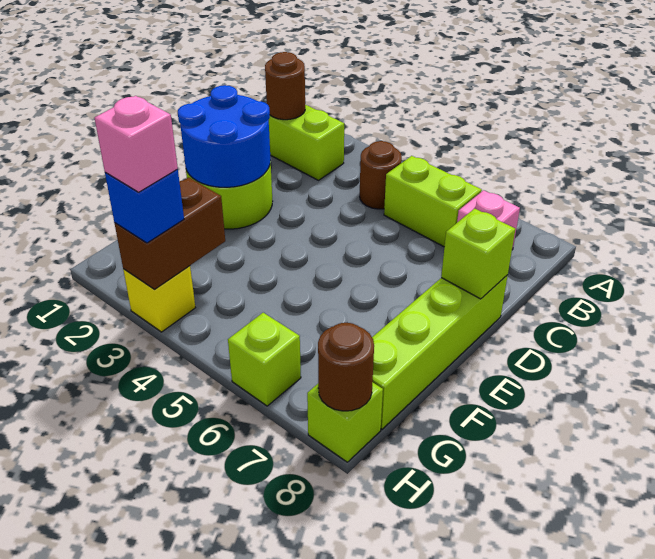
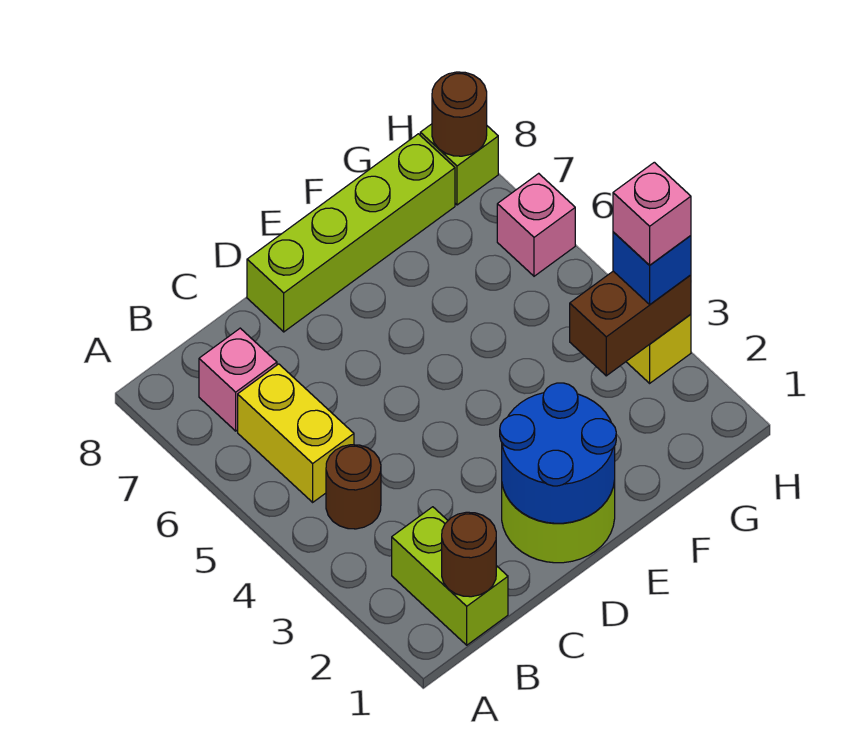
lime brick B5:B6 level 1 -> yellow brick B5:B6 level 1
lime brick D8 level 2 -> none
lime brick H6 level 1 -> pink brick H6 level 1

